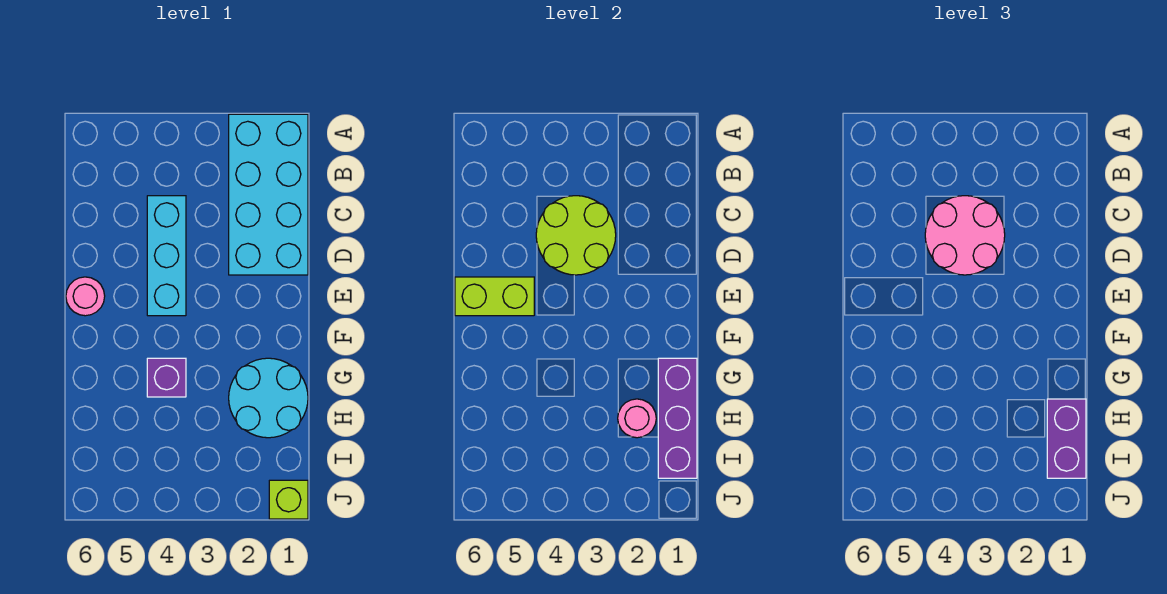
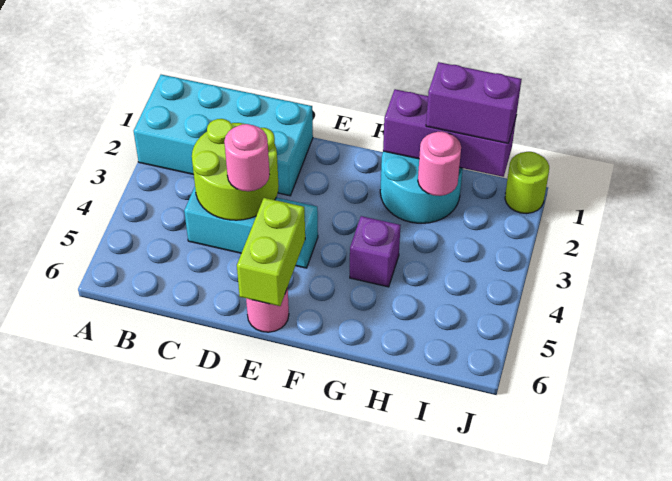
pink round brick C3:D4 level 3 -> pink round brick D4 level 3
lime brick J1 level 1 -> lime round brick J1 level 1

